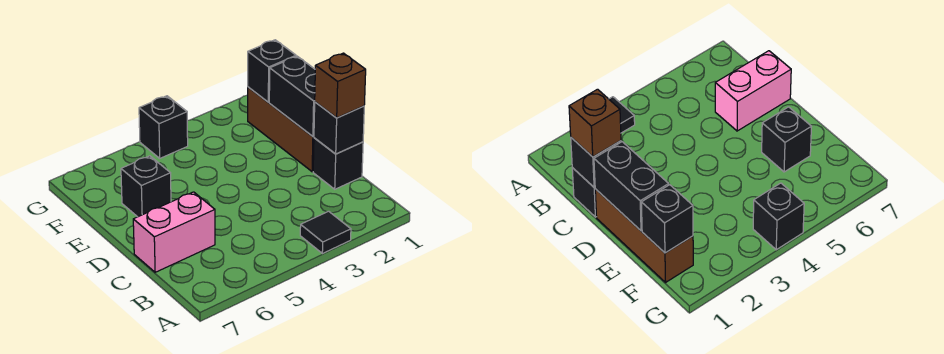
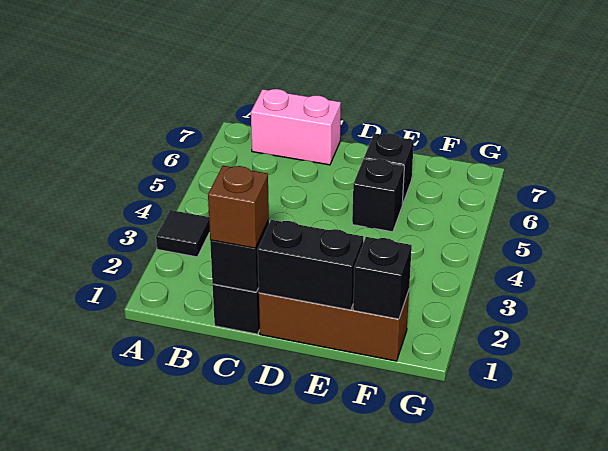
pink brick C6:C7 level 1 -> pink brick B7:C7 level 1
black brick G4 level 1 -> black brick E5 level 1

